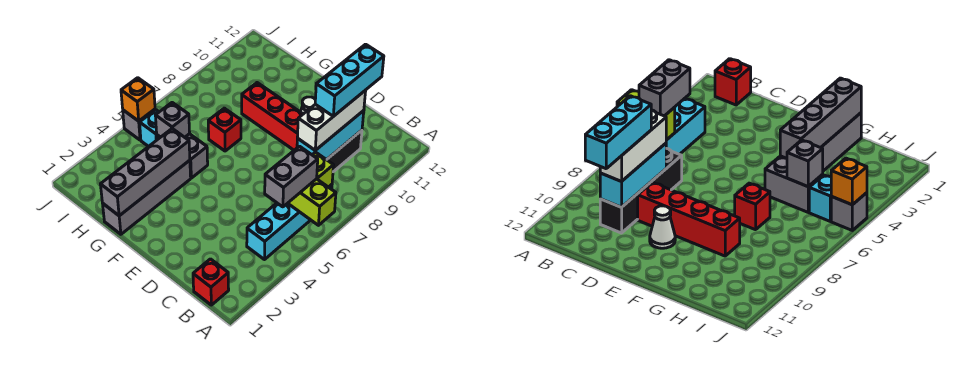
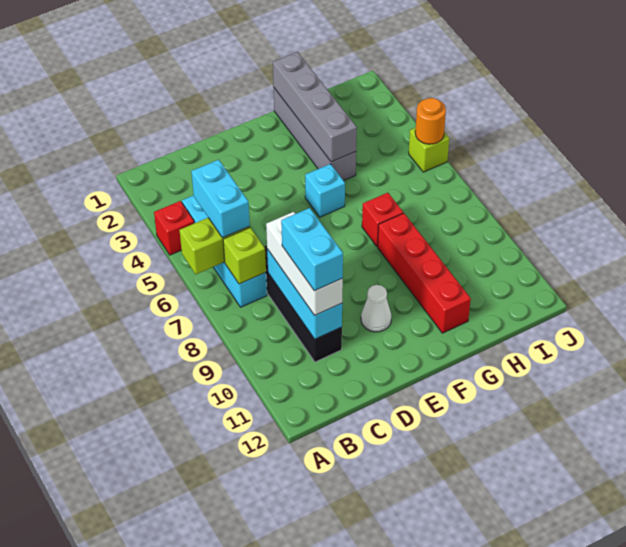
red brick B1 level 1 -> red brick A4 level 1
grey brick B5:B6 level 3 -> cyan brick B5:B6 level 3
cyan brick C9:C11 level 4 -> cyan brick C9:C10 level 4
red brick D9:G9 level 1 -> red brick G8:G11 level 1
grey brick G5:H5 level 1 -> none
grey brick H5 level 2 -> none
cyan brick I5 level 1 -> cyan brick F5 level 1
grey brick J5 level 1 -> lime brick J5 level 1
orange brick J5 level 2 -> orange round brick J5 level 2

